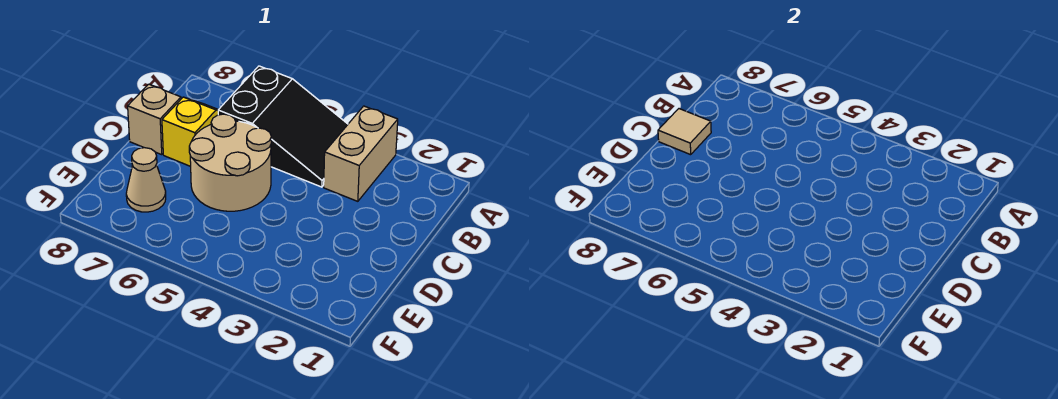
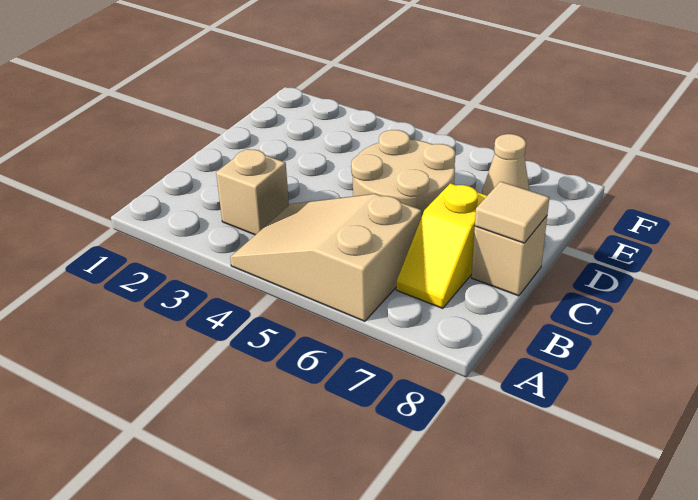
tan brick A3:B3 level 1 -> tan brick B3 level 1
black slope A4:B6 level 1 top 6 -> tan slope A4:B6 level 1 top 6

